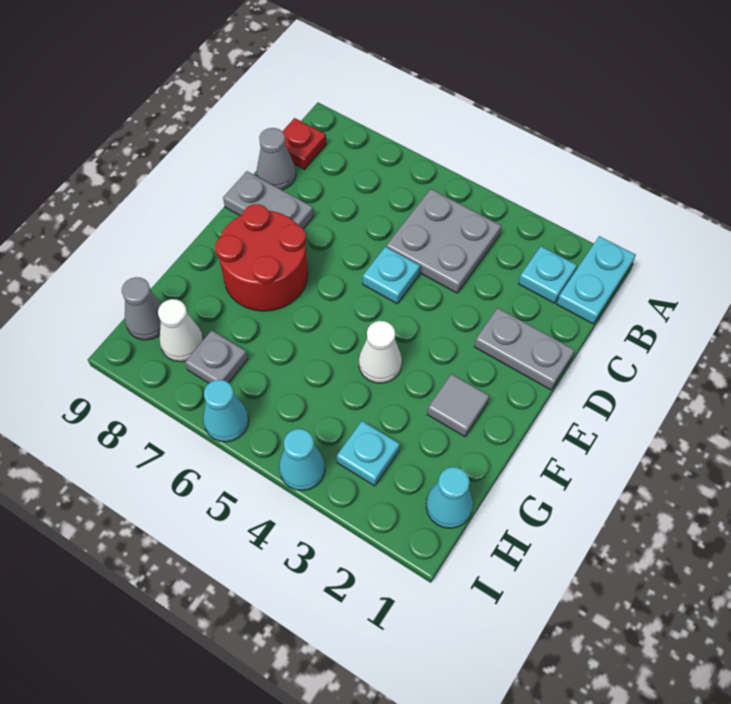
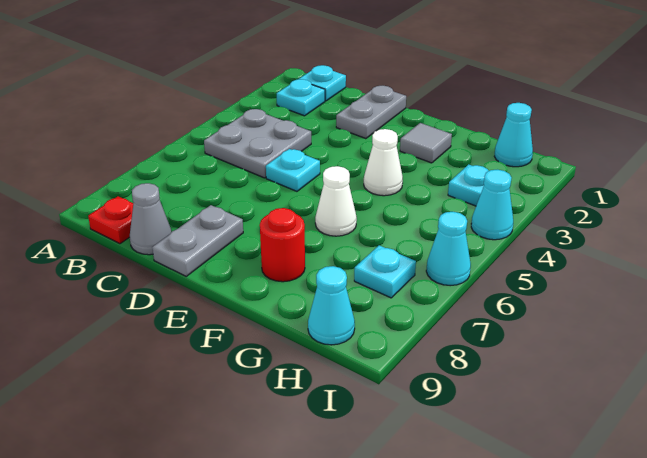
cyan plate A1:B1 level 1 -> cyan plate B1 level 1
red round brick E7:F8 level 1 -> red round brick F8 level 1
grey plate H7 level 1 -> cyan plate H7 level 1
white cone H8 level 1 -> white cone F6 level 1
grey cone H9 level 1 -> cyan cone H9 level 1

